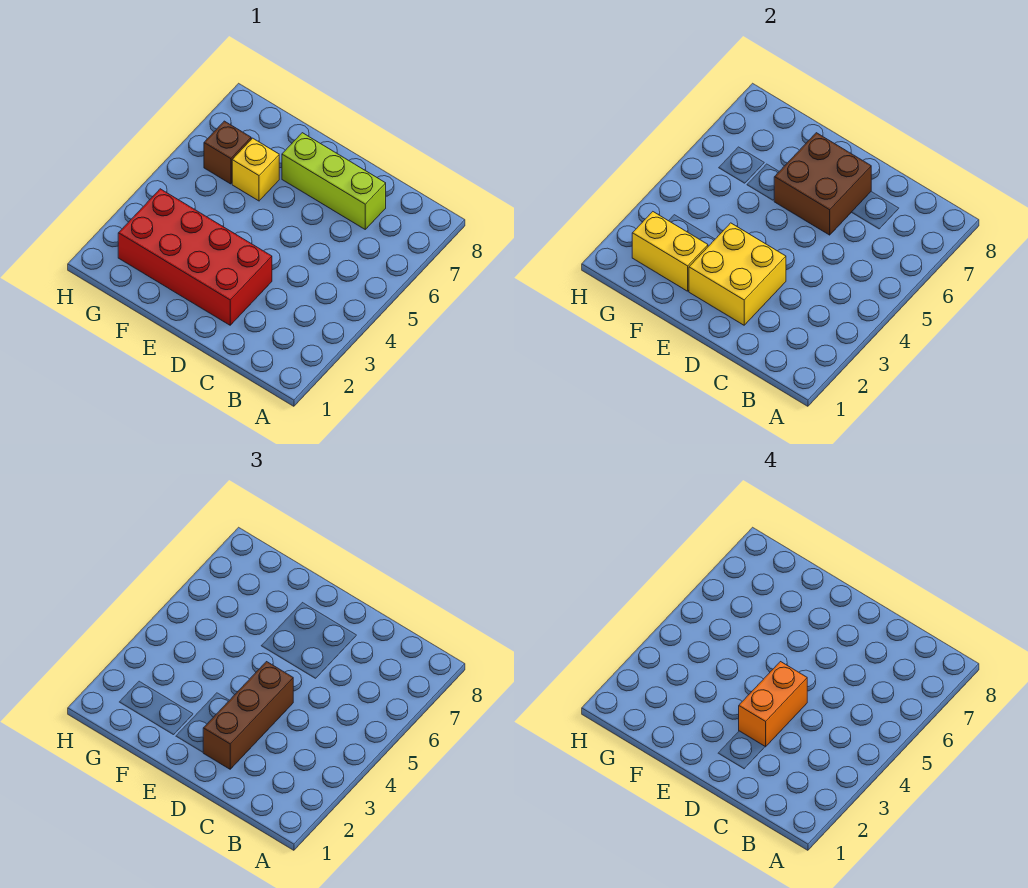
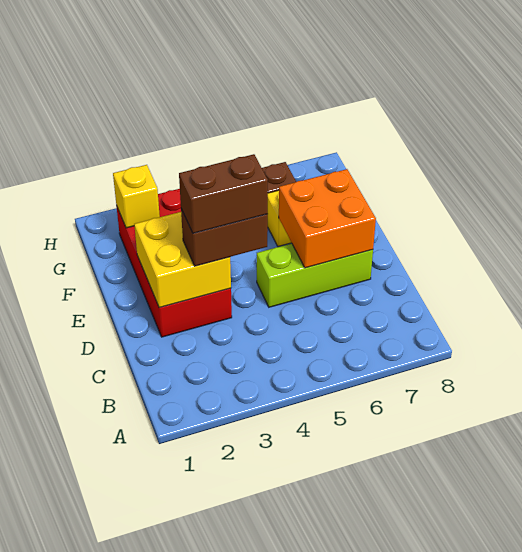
lime brick C7:E7 level 1 -> lime brick D5:D7 level 1
brown brick D2:D4 level 3 -> brown brick D3:D4 level 3
orange brick D3:D4 level 4 -> brown brick D3:D4 level 4
brown brick D6:E7 level 2 -> orange brick D6:E7 level 2
yellow brick F2:G2 level 2 -> yellow brick G2 level 2

